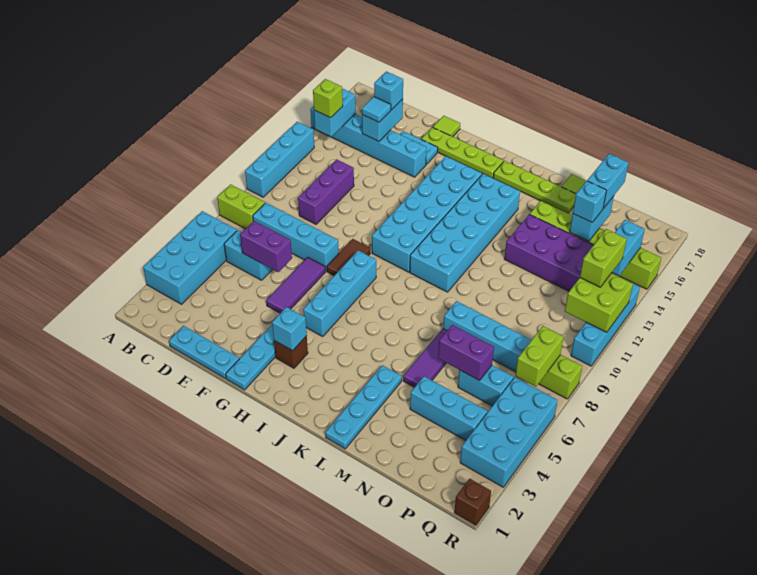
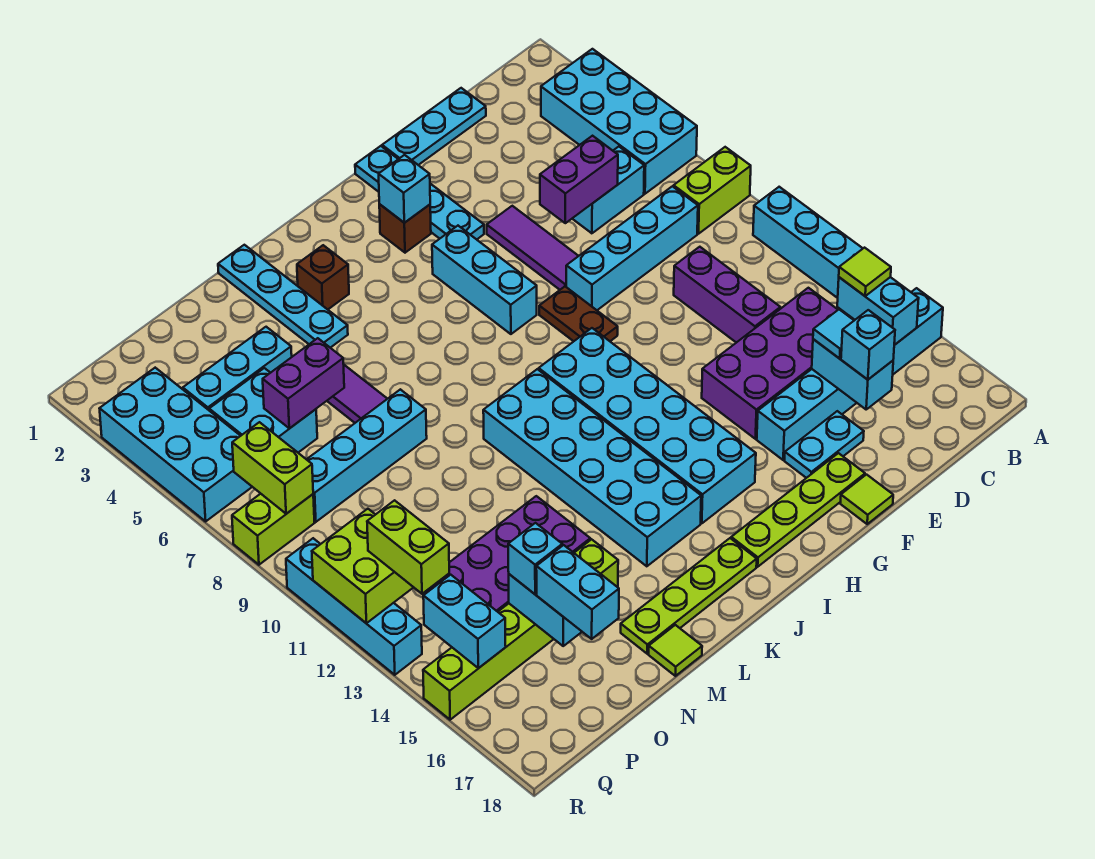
lime brick B14 level 3 -> lime tile B14 level 3
none -> purple brick C13:F14 level 1
brown tile G8:G9 level 1 -> brown plate G8:G9 level 1
cyan brick H5:H8 level 1 -> cyan brick H5:H7 level 1
cyan brick O6:P6 level 1 -> cyan brick O5:P6 level 1
brown brick R1 level 1 -> brown brick K3 level 1

